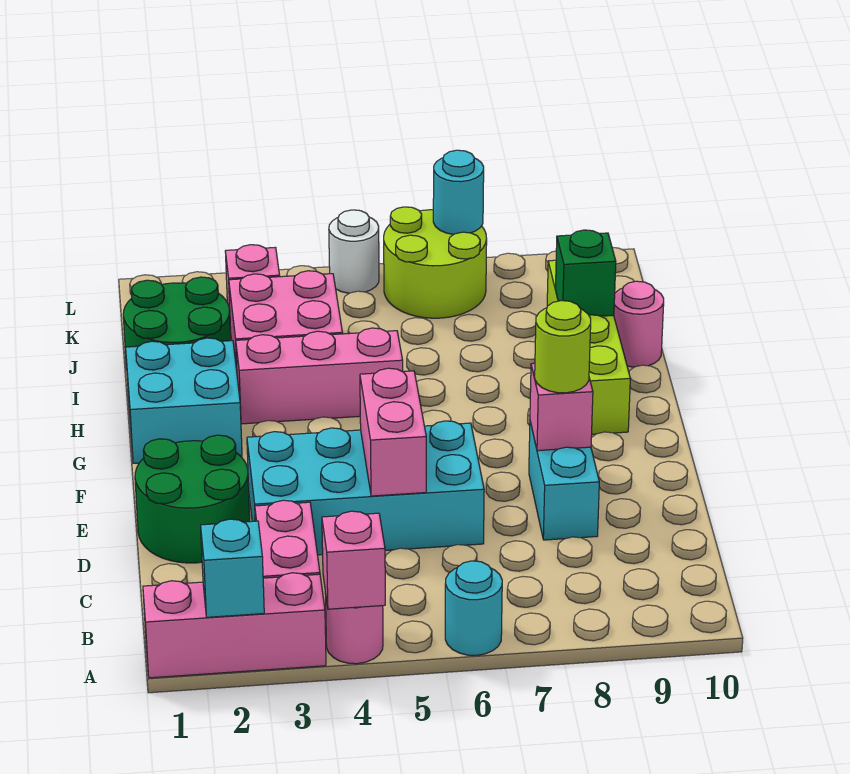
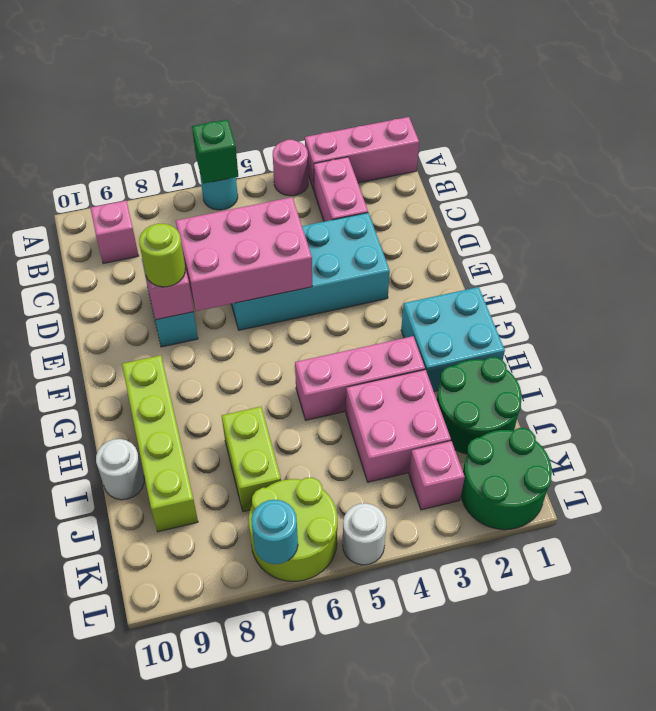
cyan brick A2 level 2 -> none
pink brick A4 level 2 -> pink brick B9 level 1
green round brick D1:E2 level 1 -> green round brick K1:L2 level 1
pink brick D5:E5 level 2 -> pink brick D5:E7 level 2
none -> lime brick I7:J7 level 1
green brick I9 level 2 -> green brick A6 level 2
pink round brick I10 level 1 -> white round brick I10 level 1

